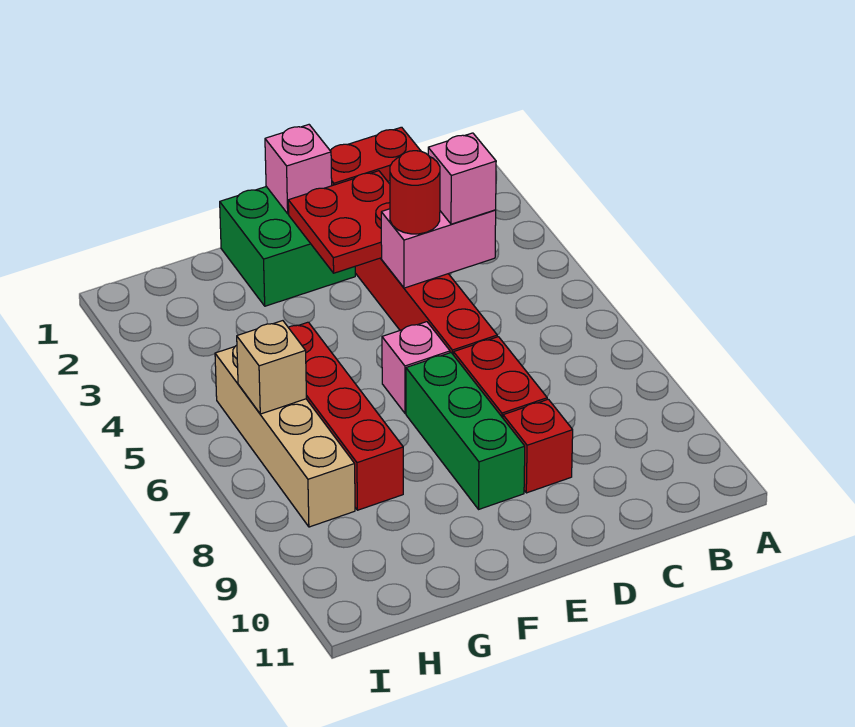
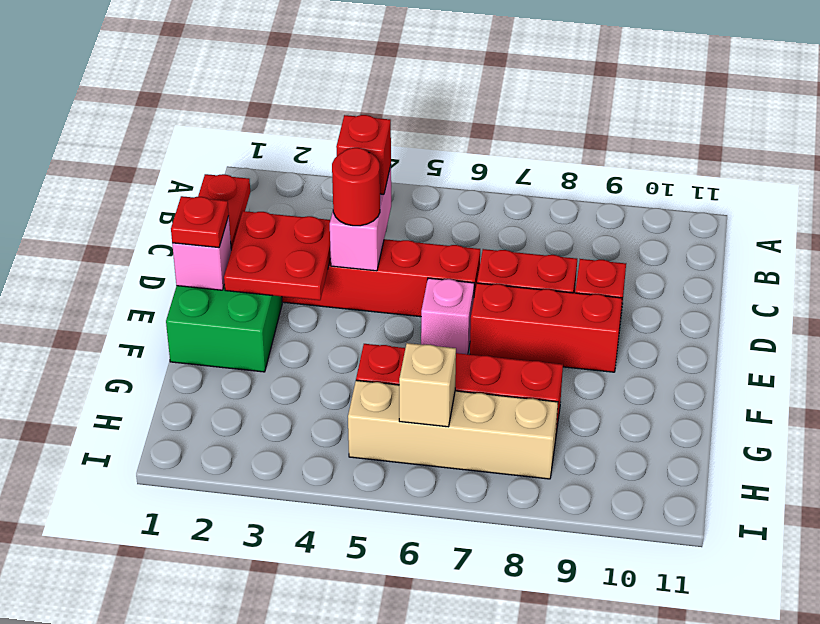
pink brick C4 level 3 -> red brick C4 level 3
none -> red plate E1 level 3
green brick E7:E9 level 1 -> red brick E7:E9 level 1

